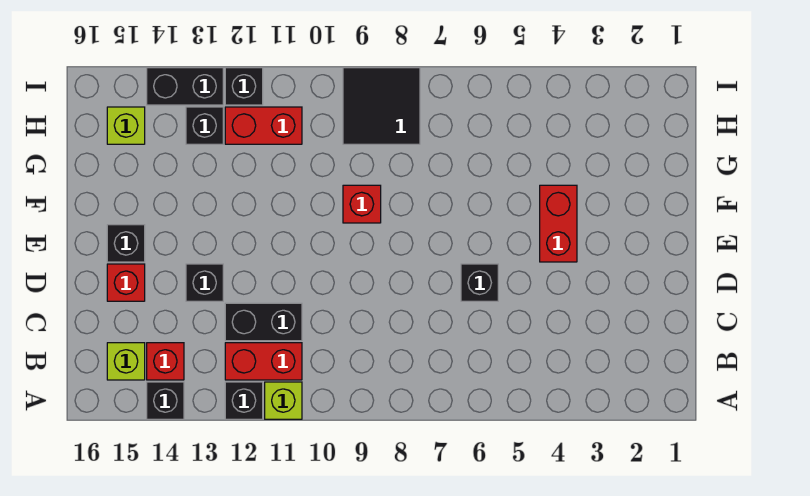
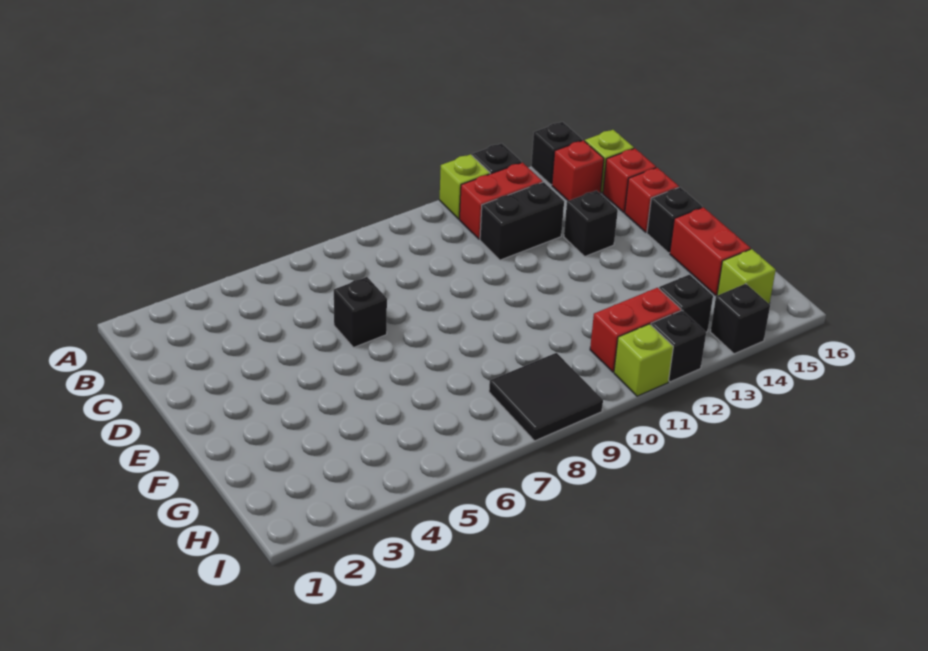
red brick E4:F4 level 1 -> red brick F15:G15 level 1
red brick F9 level 1 -> red brick C15 level 1
none -> lime brick I11 level 1
black brick I13:I14 level 1 -> black brick I14 level 1

